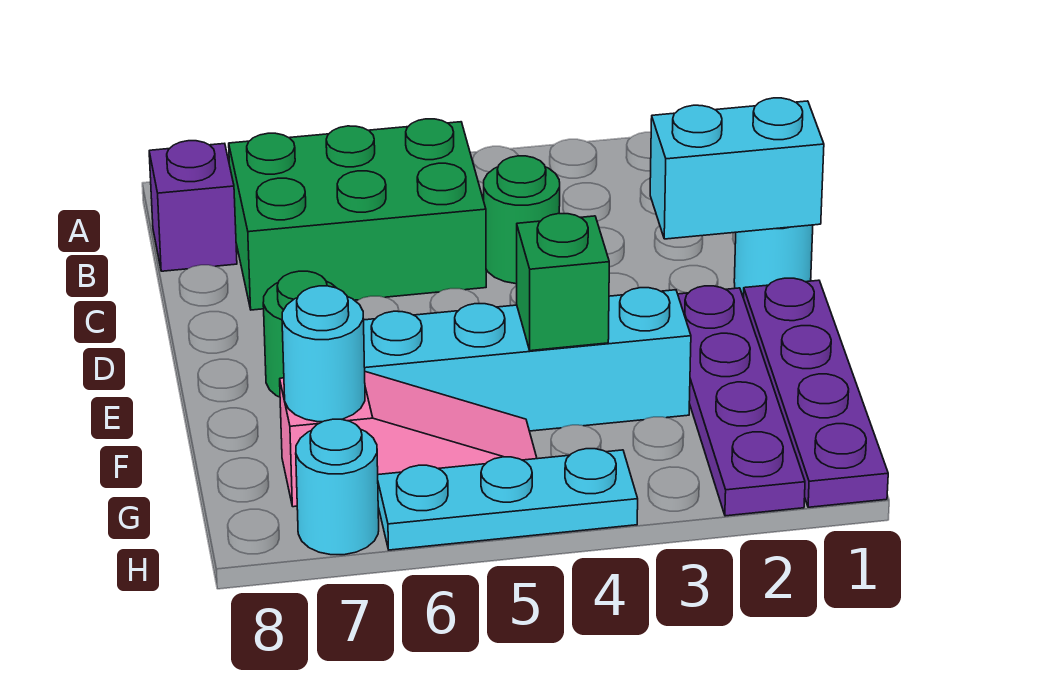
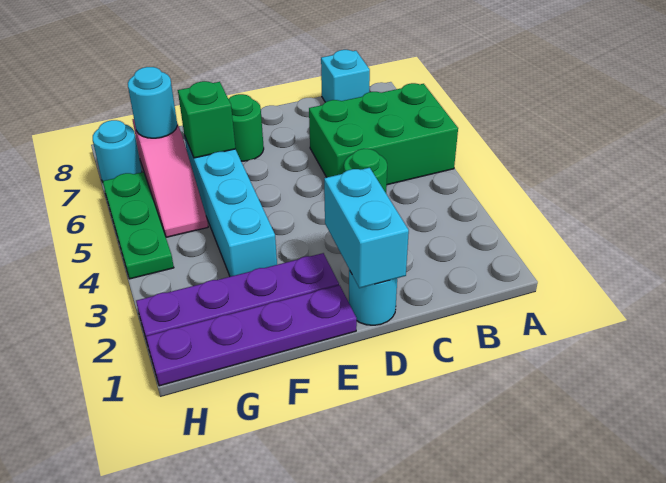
green brick B5:C7 level 1 -> green brick A5:C6 level 1
purple brick B8 level 1 -> cyan brick B8 level 1
green brick F4 level 2 -> green brick F6 level 2
cyan plate H4:H6 level 1 -> green plate H4:H6 level 1

